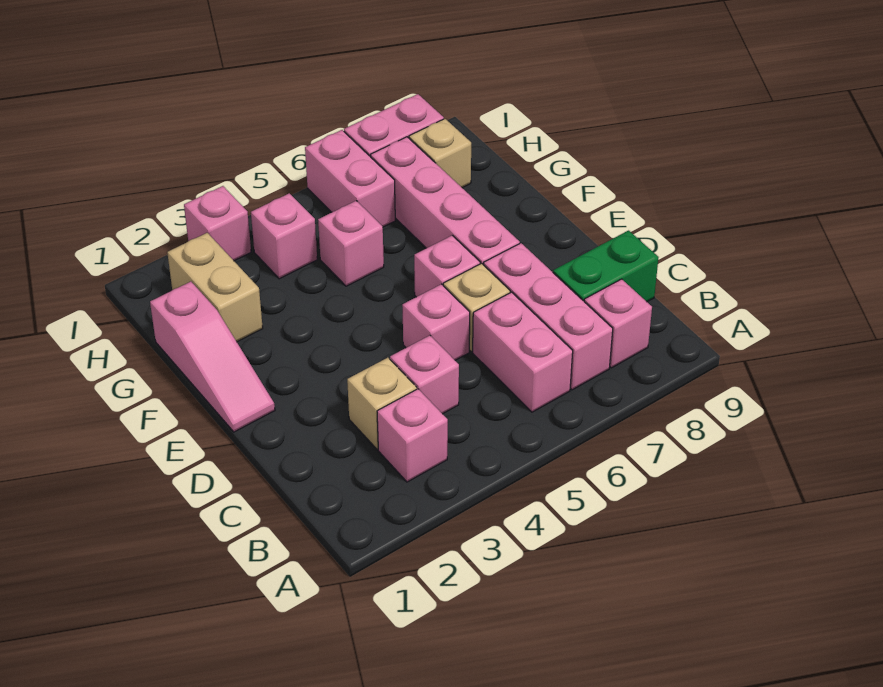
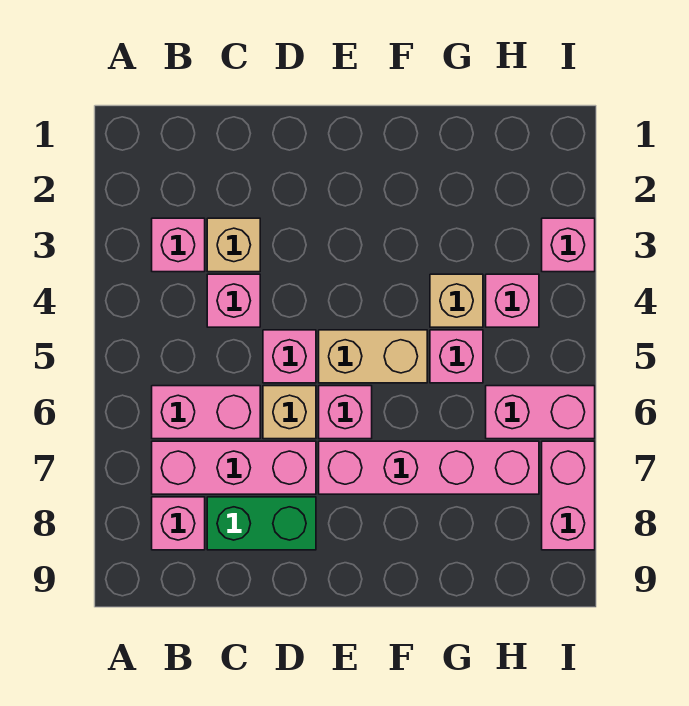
green brick C8:C9 level 1 -> green brick C8:D8 level 1
pink slope E1:G1 level 1 top G -> none
tan brick G2:H2 level 1 -> tan brick E5:F5 level 1
tan brick H8 level 1 -> tan brick G4 level 1

